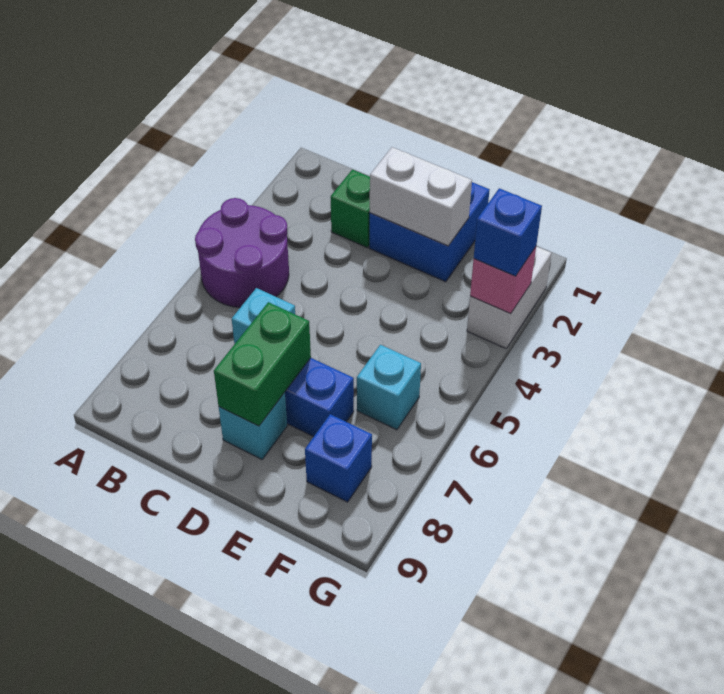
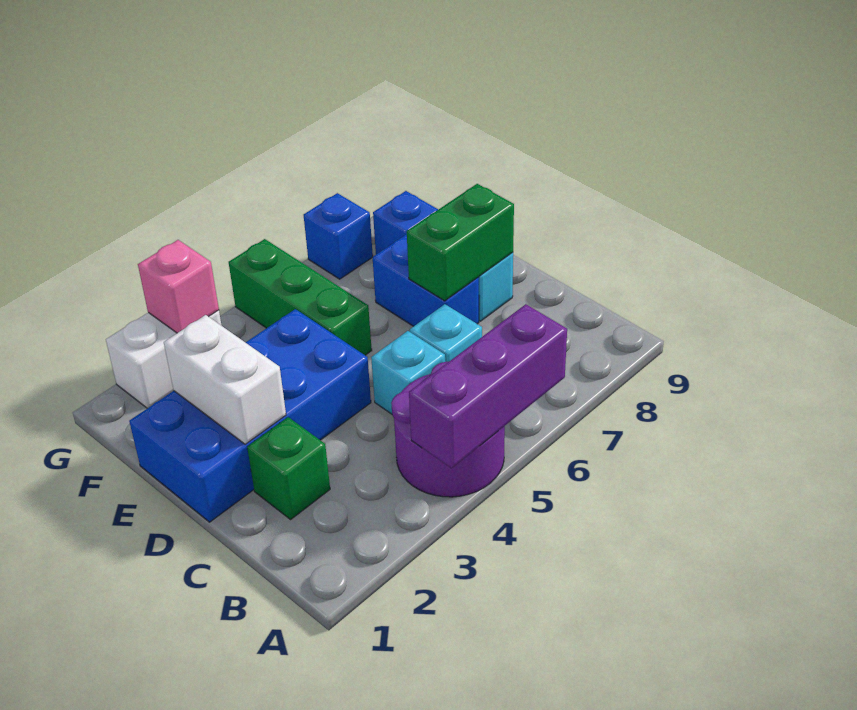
none -> purple brick A4:A6 level 2
blue brick D1:E2 level 1 -> blue brick D1:E4 level 1
none -> green brick E5:G5 level 1
cyan brick F6 level 1 -> cyan brick C5 level 1
blue brick G3 level 3 -> blue brick G7 level 1

